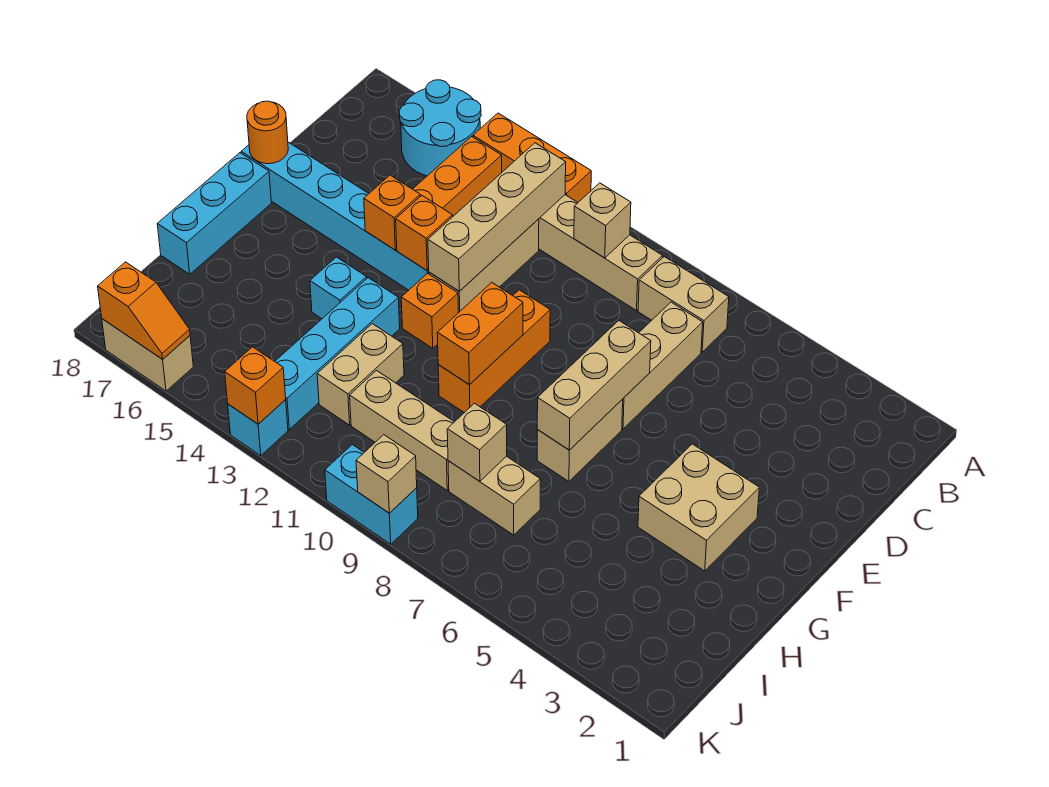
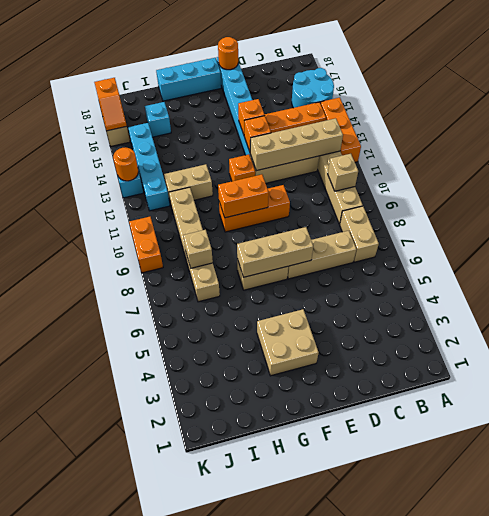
cyan brick G13:J13 level 1 -> cyan brick J12:J15 level 1
cyan brick G14 level 1 -> cyan brick I16 level 1
cyan brick K9:K10 level 1 -> orange brick K9:K10 level 1
tan brick K9 level 2 -> none
orange brick K13 level 2 -> orange round brick K13 level 2

